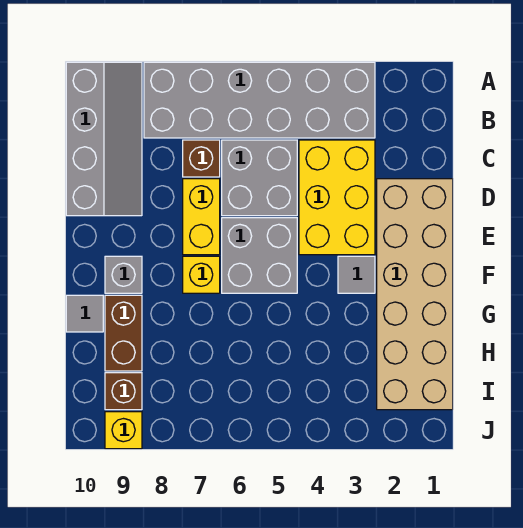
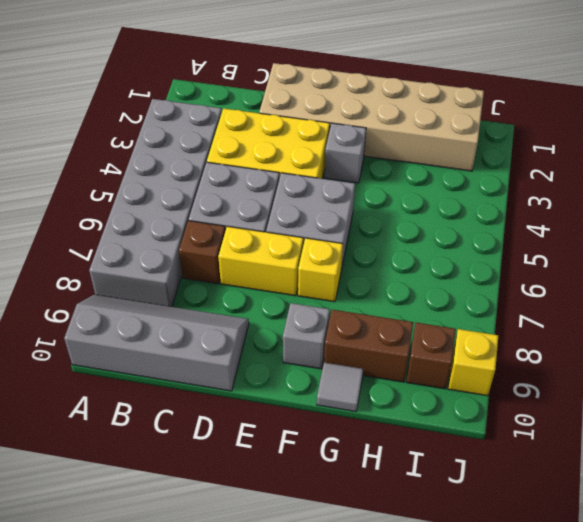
grey tile F3 level 1 -> grey brick F3 level 1

